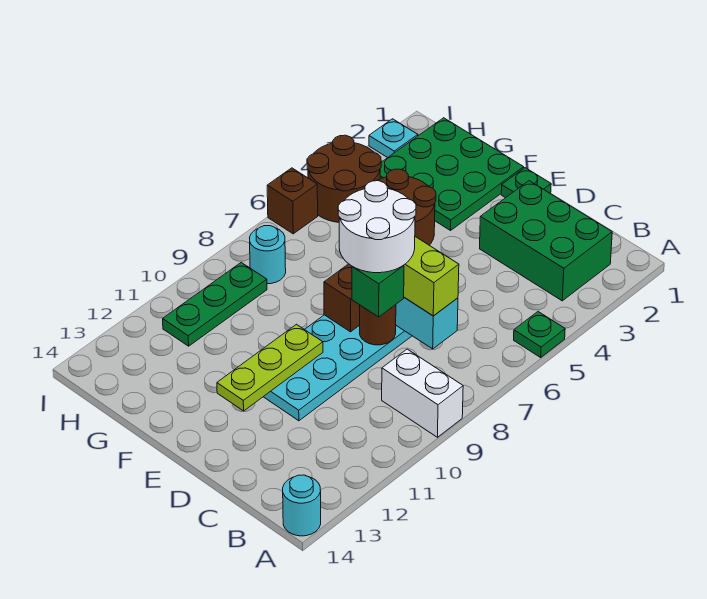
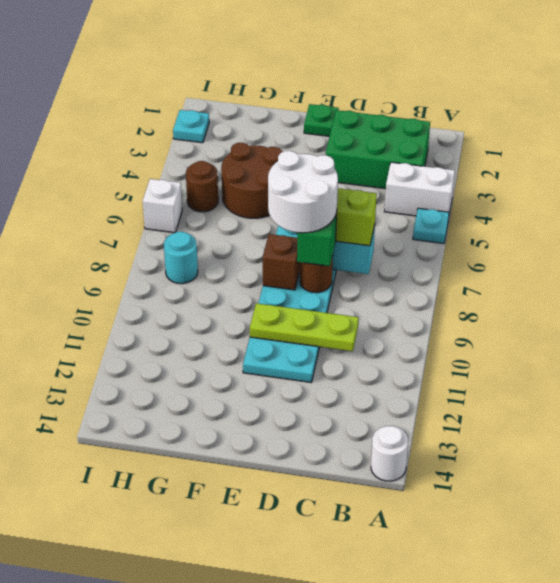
green plate A5 level 1 -> cyan plate A5 level 1
white brick A9:B9 level 1 -> white brick A4:B4 level 1
cyan round brick A14 level 1 -> white round brick A14 level 1
lime plate E10:E12 level 2 -> lime plate C10:E10 level 2
green plate F1:H3 level 1 -> none
brown round brick H4:I5 level 1 -> brown round brick H5 level 1
green plate H9:H11 level 1 -> none
brown brick I6 level 1 -> white brick I6 level 1

